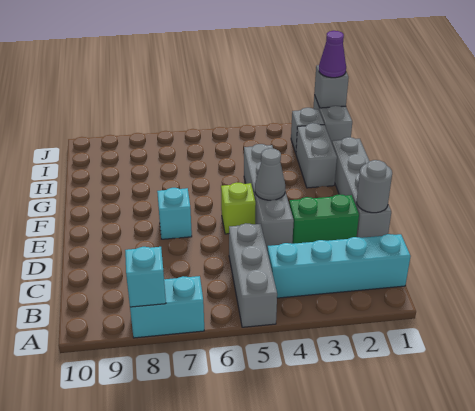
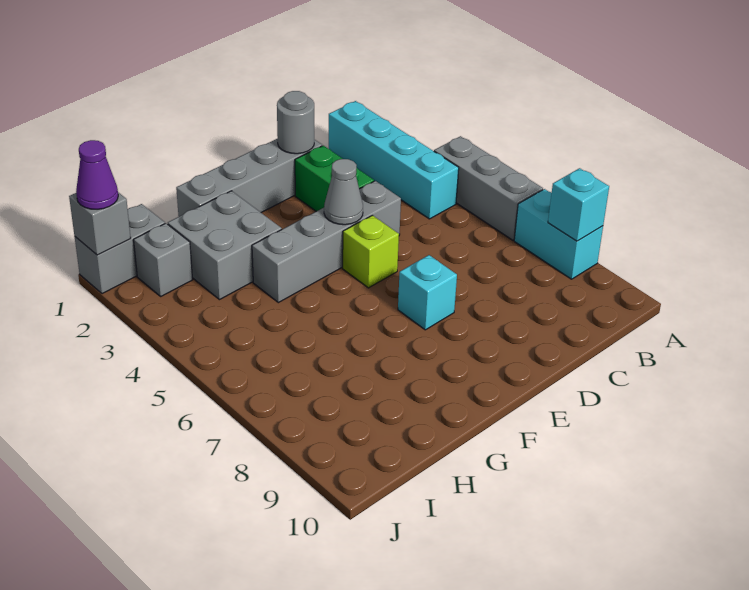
grey brick A5:C5 level 1 -> grey brick A4:A6 level 1
grey brick G2:H2 level 1 -> grey brick G2:H3 level 1

